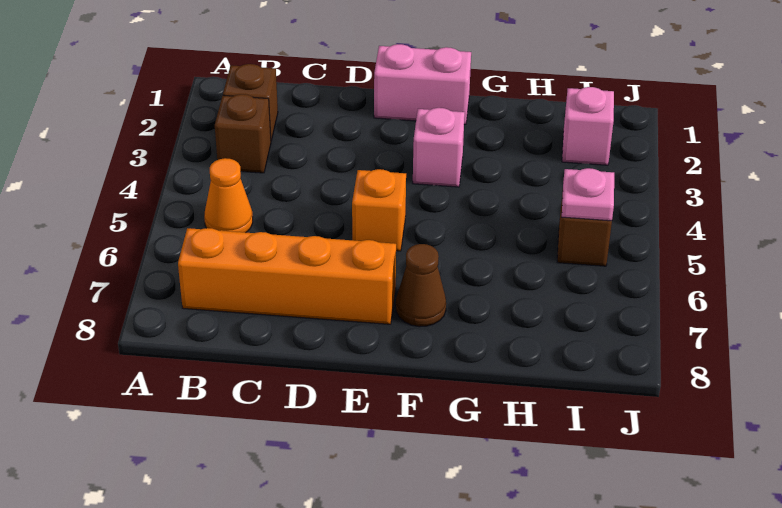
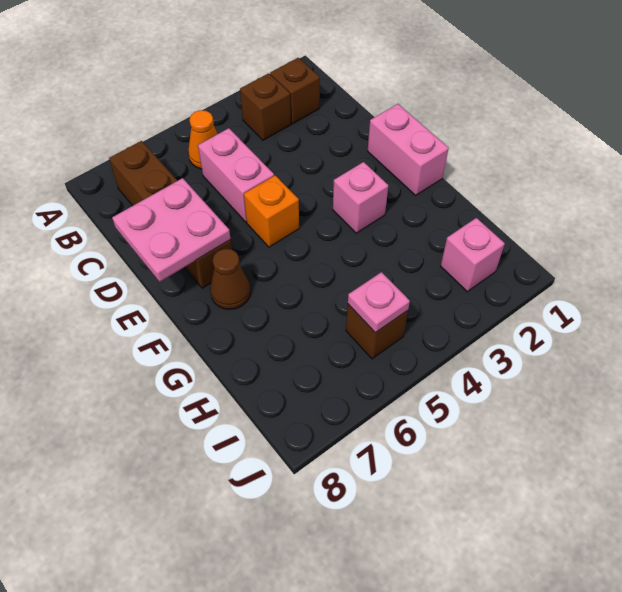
orange brick B7:E7 level 1 -> brown brick B7:E7 level 1
none -> pink brick C5:D5 level 1
none -> pink plate D7:E8 level 2

